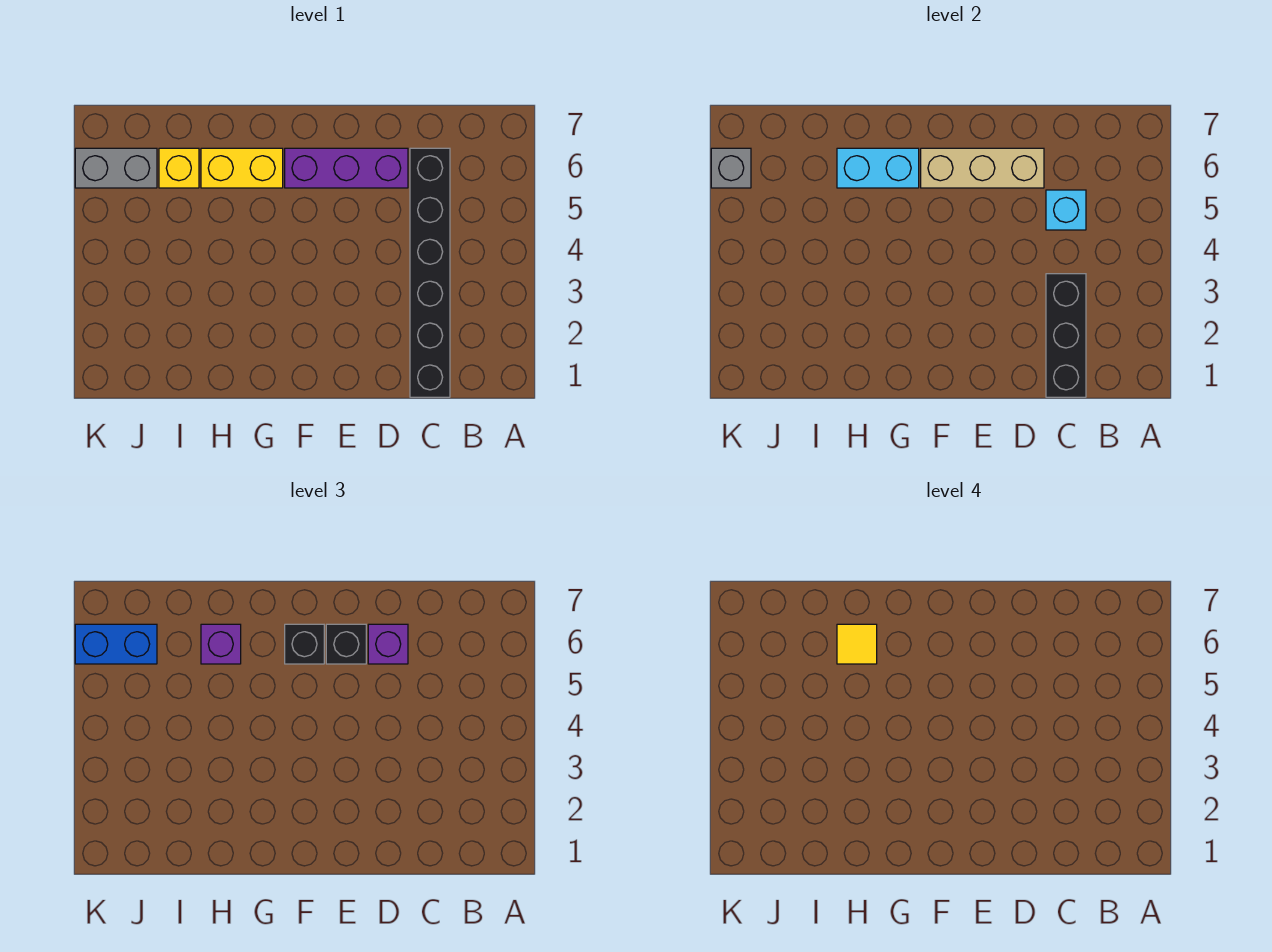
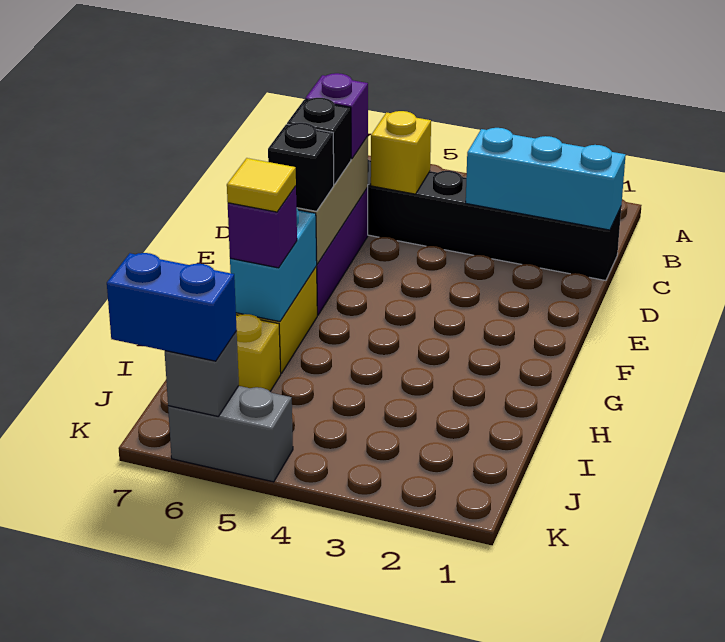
black brick C1:C3 level 2 -> cyan brick C1:C3 level 2
cyan brick C5 level 2 -> yellow brick C5 level 2
grey brick J6:K6 level 1 -> grey brick K5:K6 level 1
blue brick J6:K6 level 3 -> blue brick K6:K7 level 3

